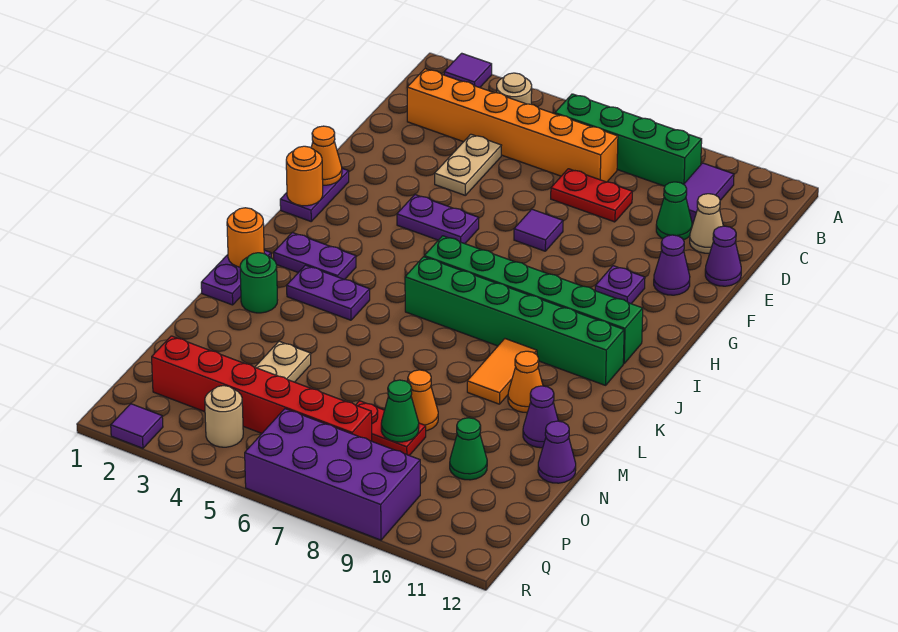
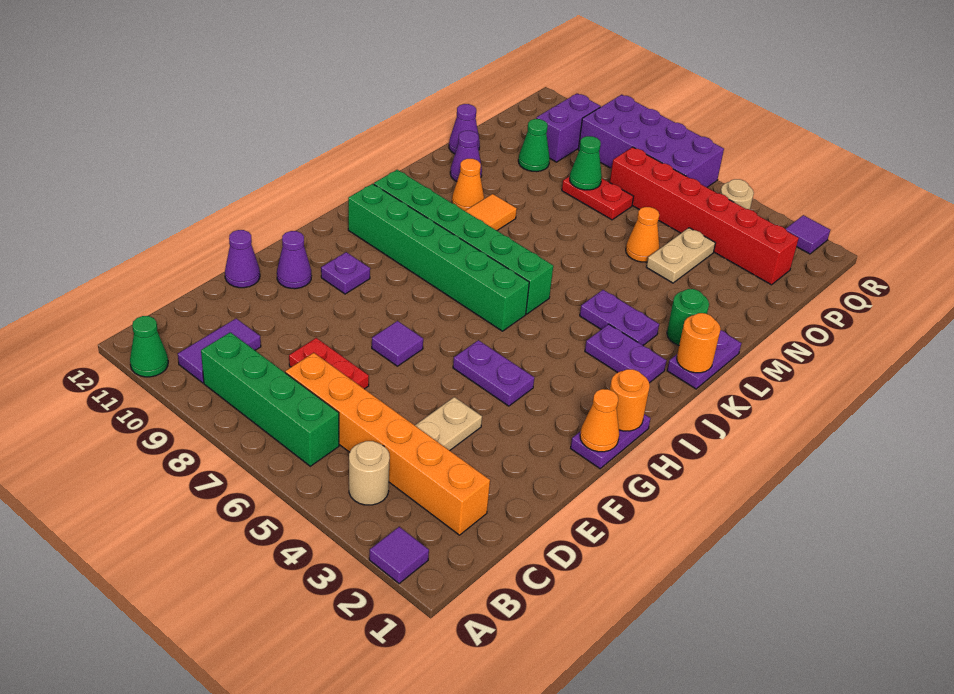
green cone D10 level 1 -> green cone A11 level 1
tan cone D11 level 1 -> none
orange cone N8 level 1 -> orange cone N5 level 1
none -> purple brick P10:Q10 level 1

